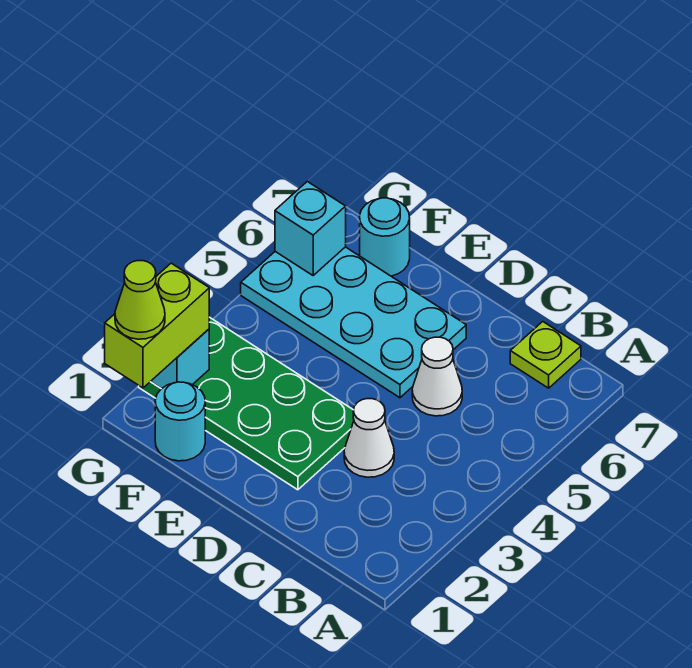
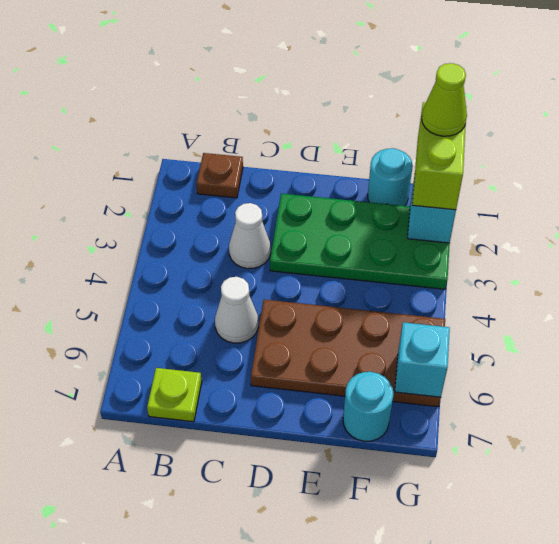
none -> brown plate B1 level 1
cyan plate D5:G6 level 1 -> brown plate D5:G6 level 1

